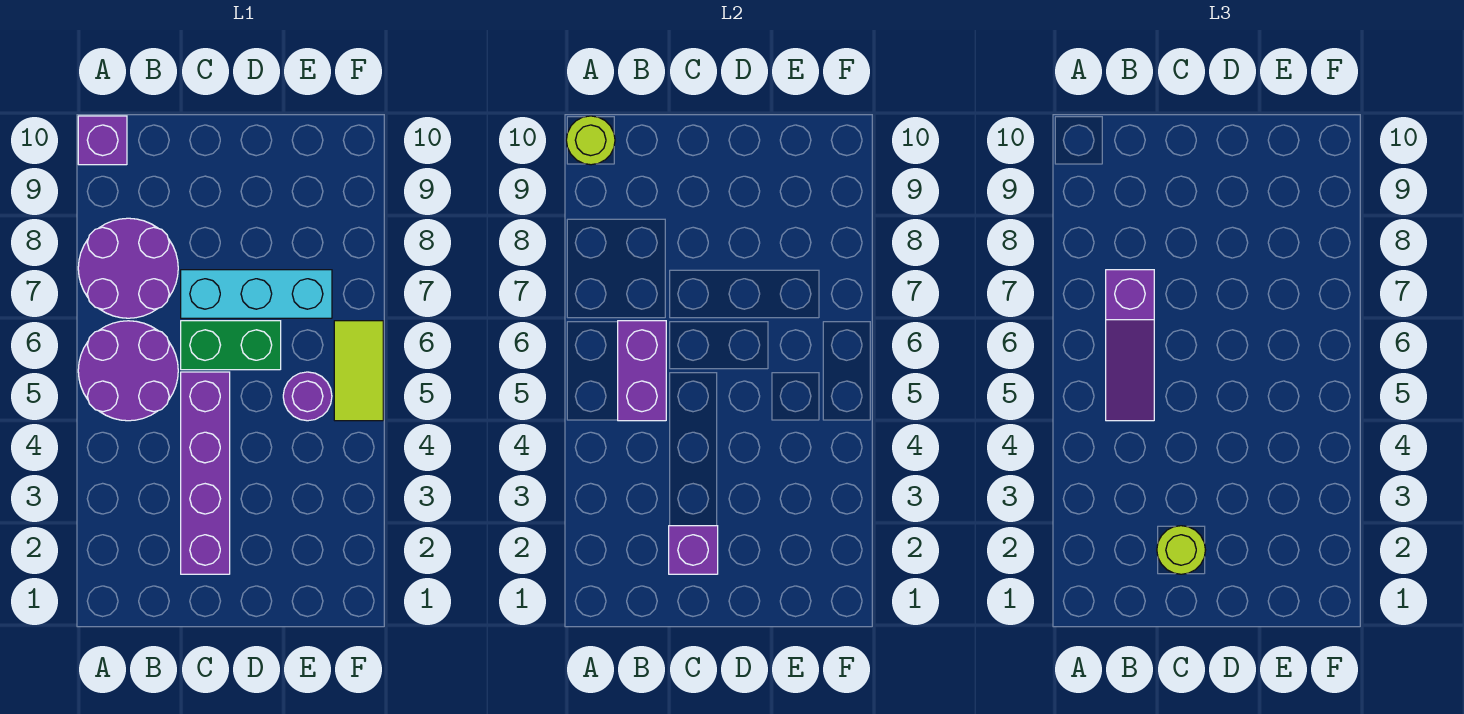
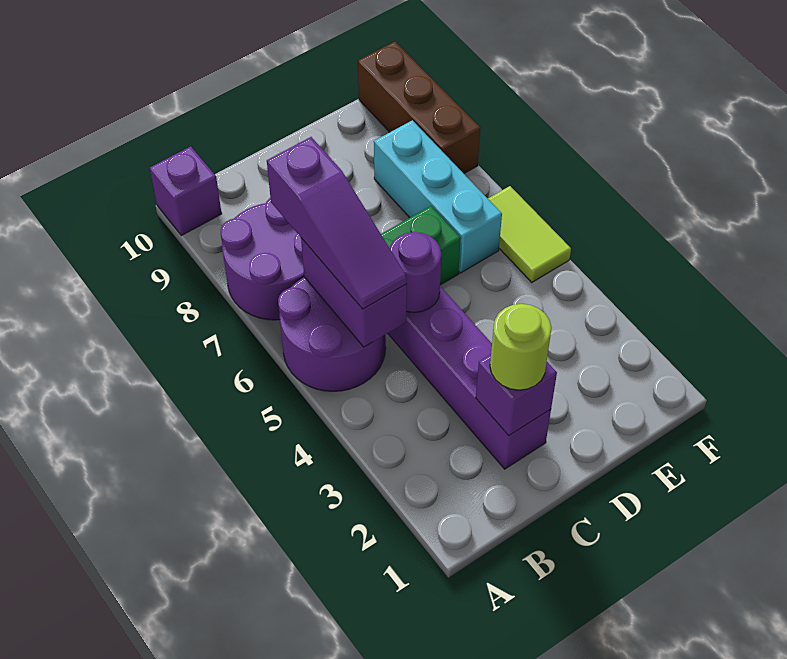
lime round brick A10 level 2 -> none
cyan brick C7:E7 level 1 -> cyan brick E6:E8 level 1
purple round brick E5 level 1 -> purple round brick C5 level 2
none -> brown brick F8:F10 level 1

